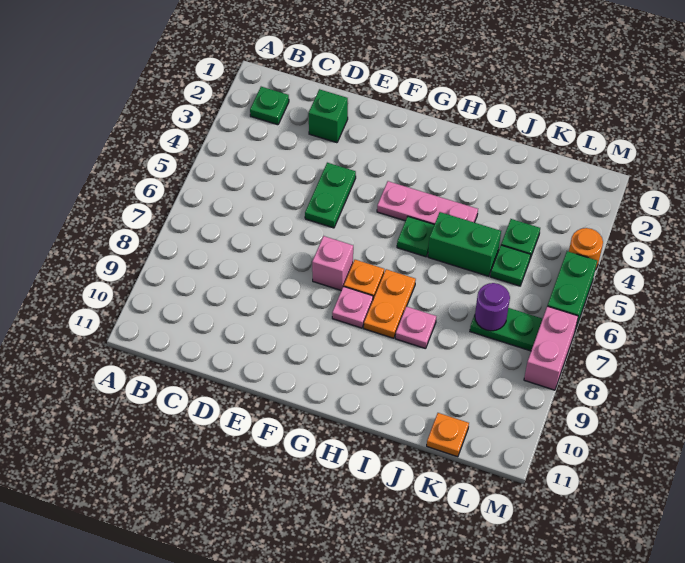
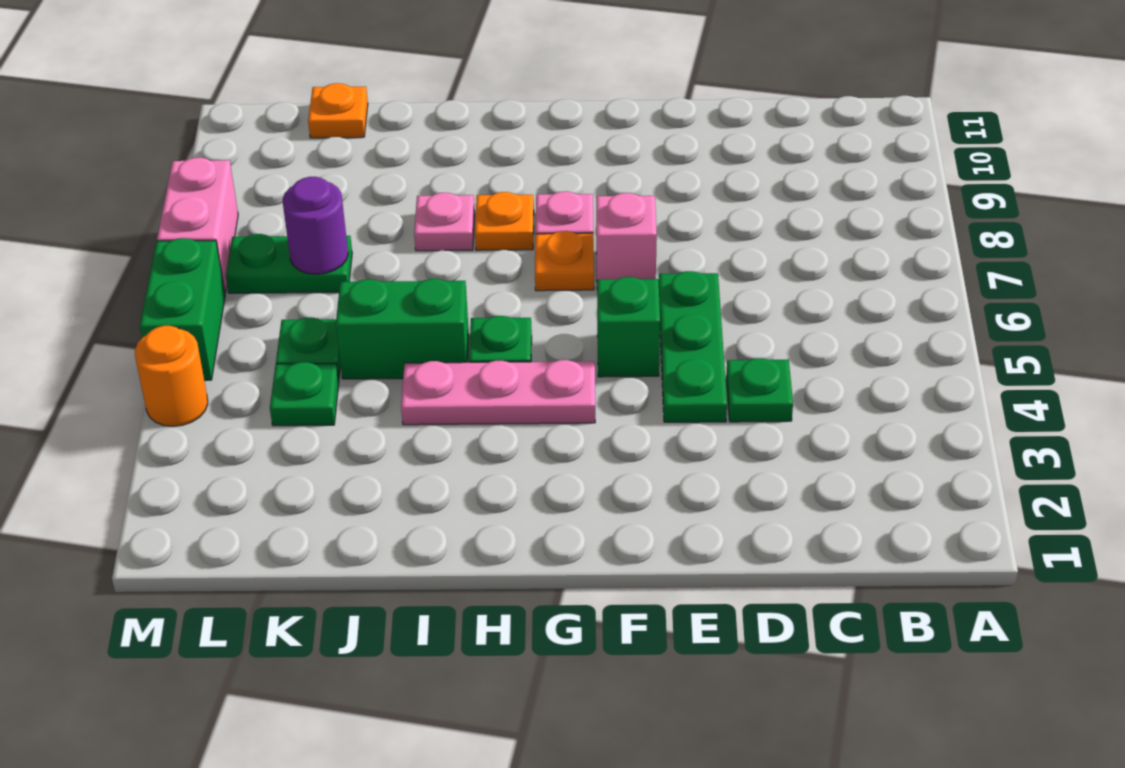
green plate B2 level 1 -> green plate D4 level 1
green brick D2 level 1 -> green brick F5 level 1
green plate E4:E5 level 1 -> green plate E4:E6 level 1
orange plate H7:H8 level 1 -> orange plate H8 level 1

